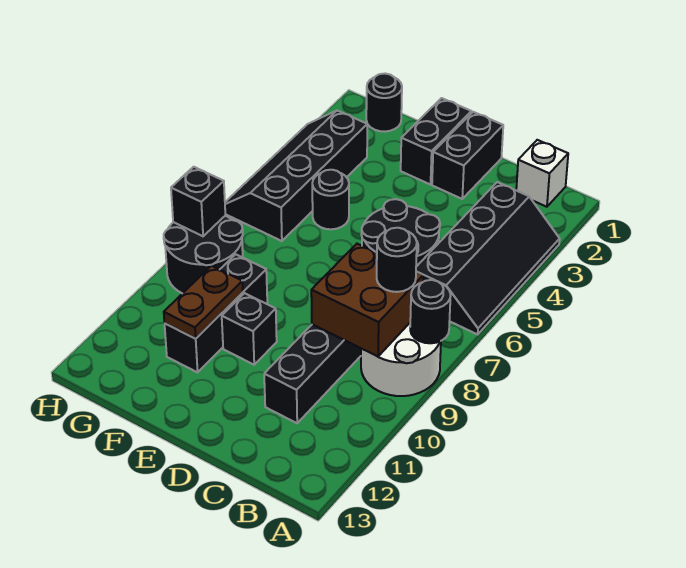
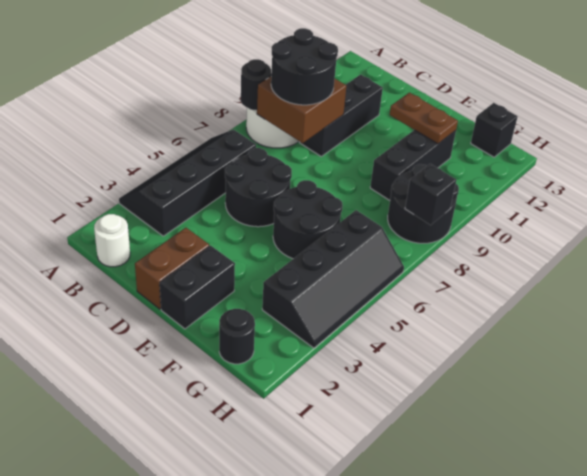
white brick B1 level 1 -> white round brick B1 level 1
black round brick B8 level 3 -> black round brick B8:C9 level 3
black brick D1:D2 level 1 -> brown brick D1:D2 level 1
black brick E10 level 1 -> black brick G13 level 1
black round brick F5 level 1 -> black round brick E5:F6 level 1
brown plate F10:F11 level 2 -> brown plate E11:F11 level 2

